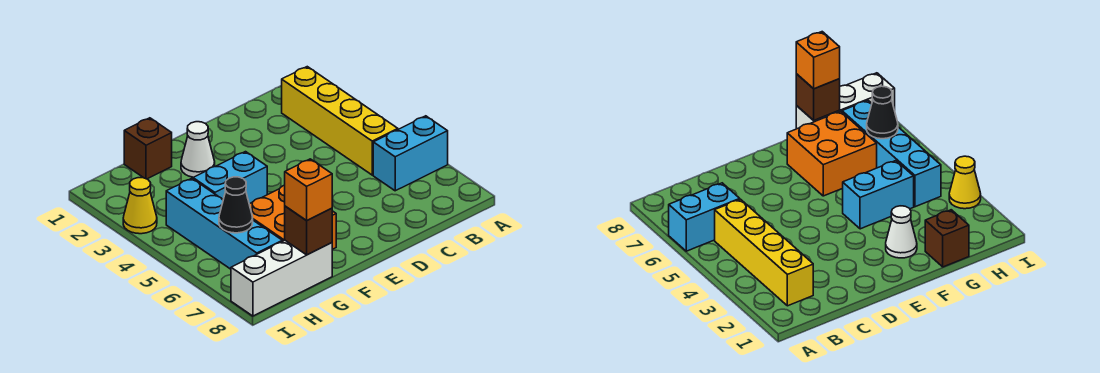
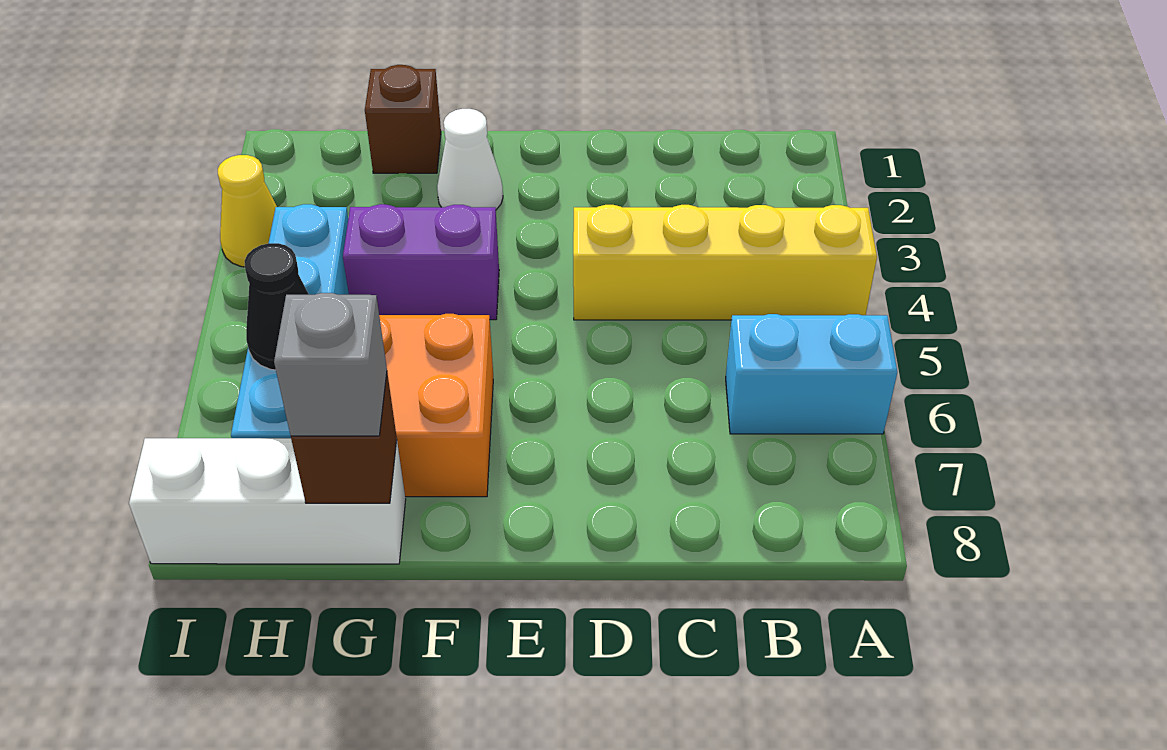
yellow brick B2:B5 level 1 -> yellow brick A4:D4 level 1
cyan brick F4:G4 level 1 -> purple brick F4:G4 level 1
orange brick G8 level 3 -> grey brick G8 level 3

